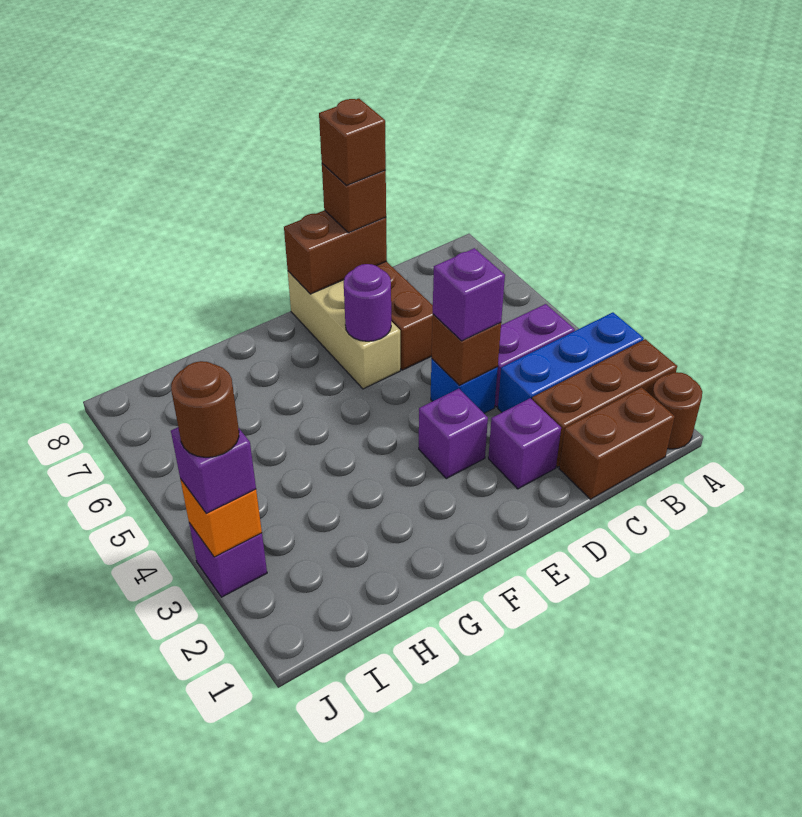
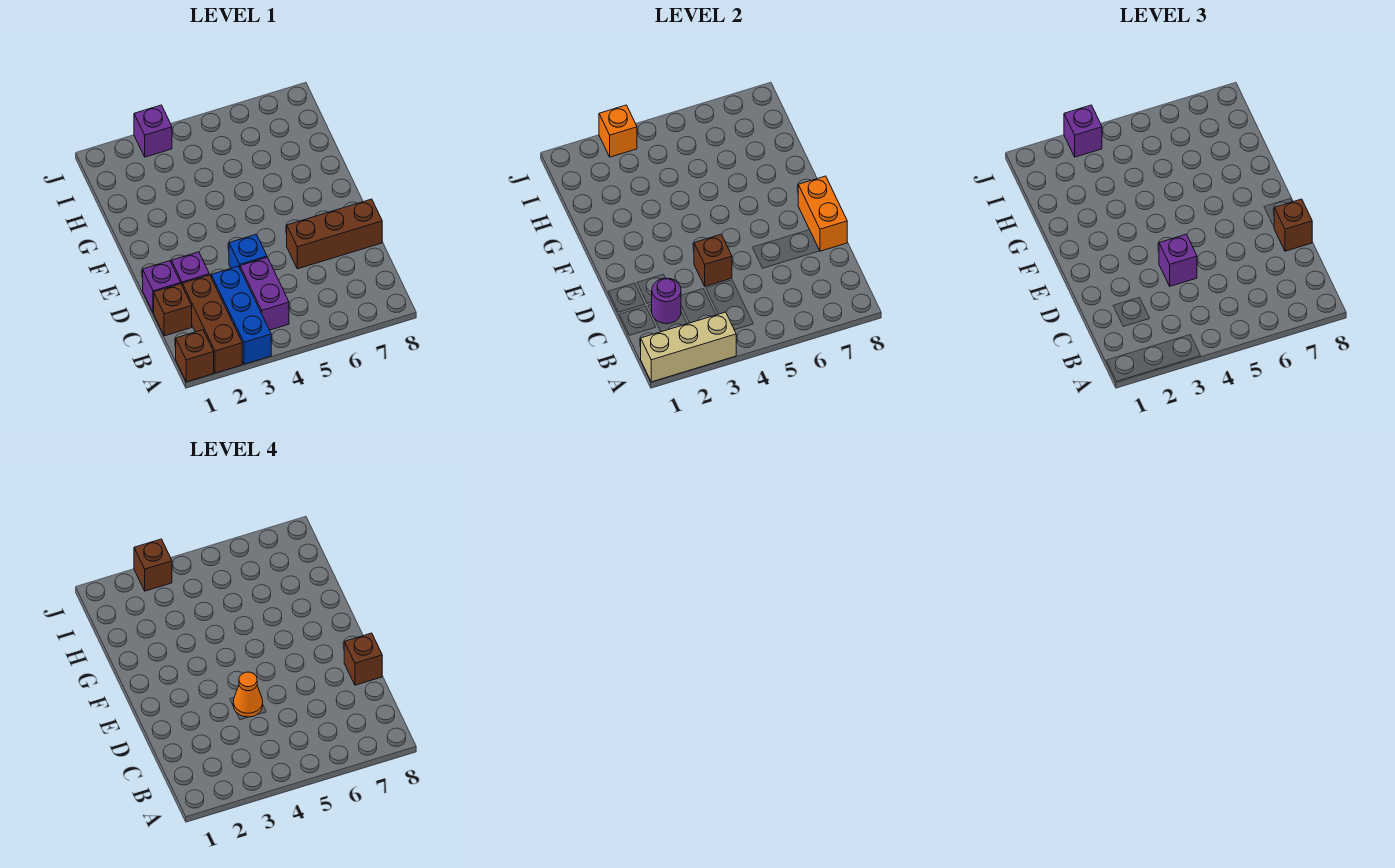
brown round brick A1 level 1 -> brown brick A1 level 1
brown brick B1:C1 level 1 -> brown brick C1 level 1
none -> orange cone D4 level 4
brown brick D8:E8 level 2 -> orange brick D8:E8 level 2
purple brick E3 level 1 -> purple brick D1 level 1
tan brick E6:E8 level 1 -> tan brick A1:A3 level 2
purple round brick E6 level 2 -> purple round brick C2 level 2
brown round brick J3 level 4 -> brown brick J3 level 4

